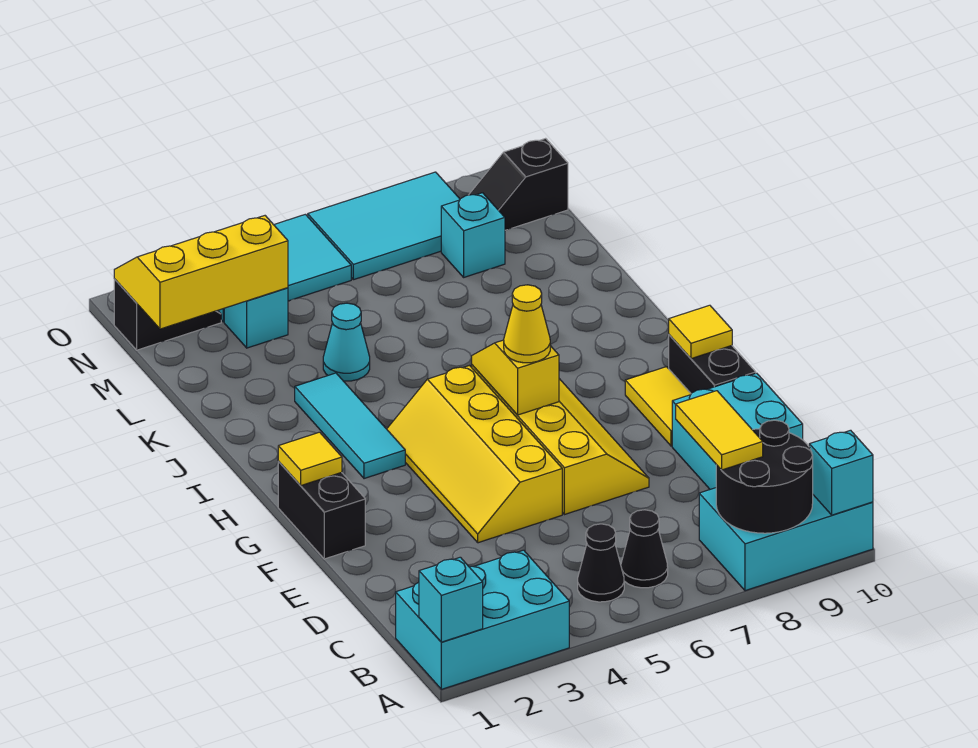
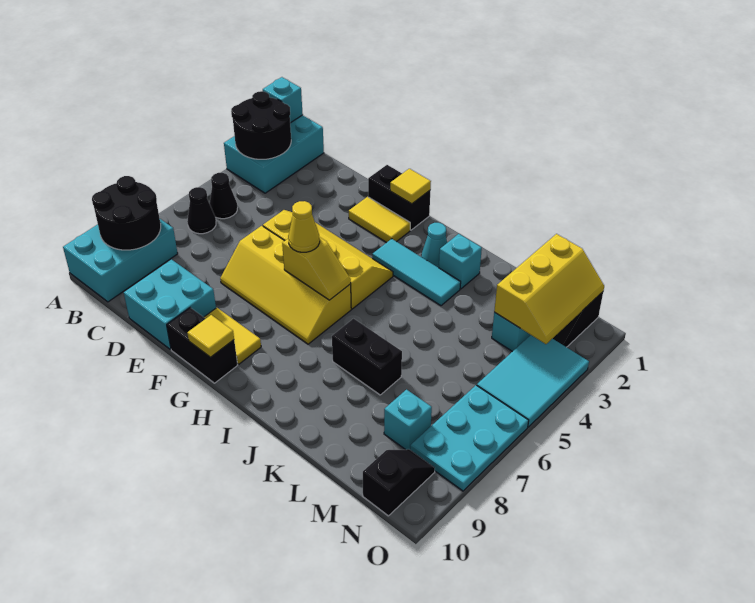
none -> black round brick A2:B3 level 2
cyan brick A10 level 2 -> cyan brick J2 level 1
yellow tile B8:C8 level 3 -> yellow tile F2:G2 level 1
none -> black brick J7:K7 level 1
cyan cone K4 level 1 -> cyan cone I2 level 1
cyan tile N6:O8 level 1 -> cyan plate N6:O8 level 1

